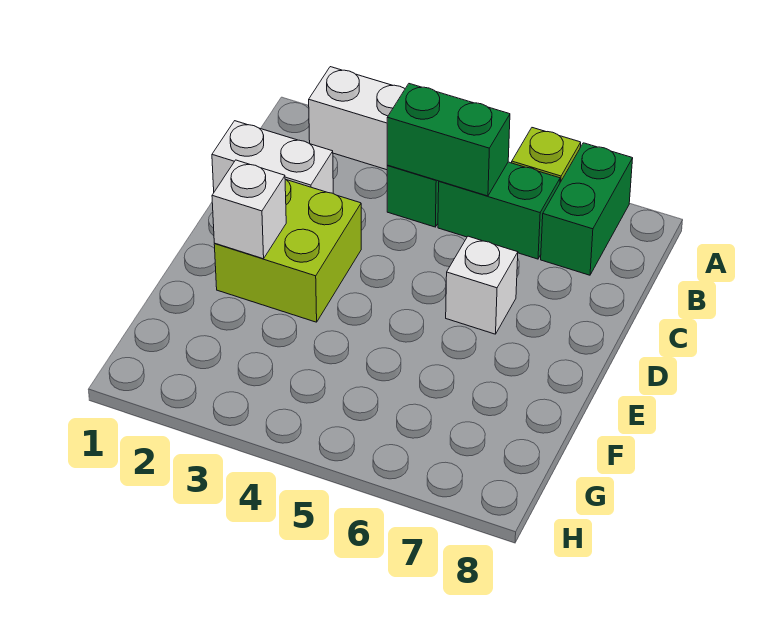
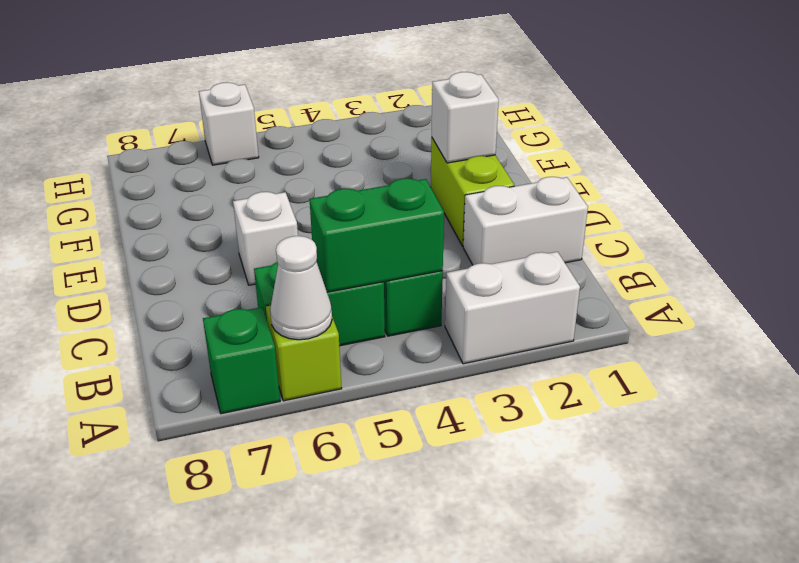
none -> white cone A6 level 2
green brick A7:B7 level 1 -> green brick A7 level 1
lime brick D2:E3 level 1 -> lime brick D2:E2 level 1
none -> white brick H6 level 1

